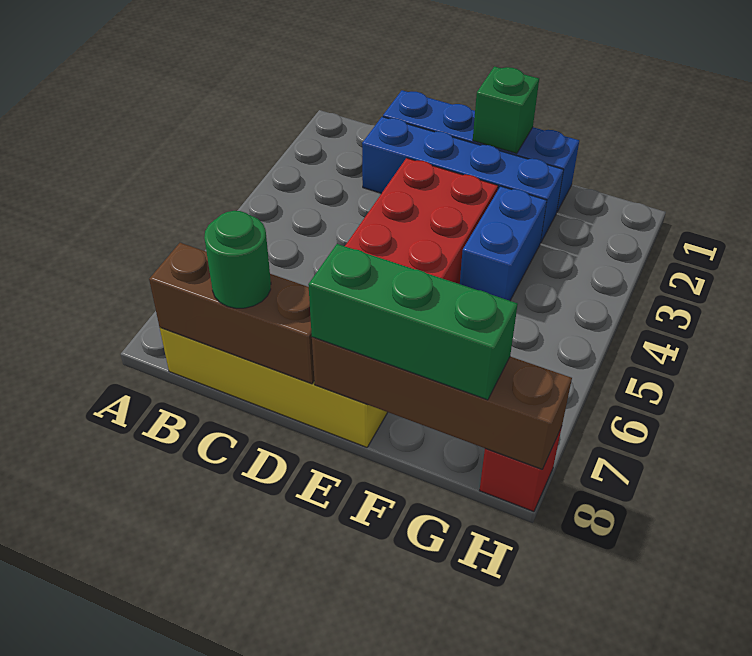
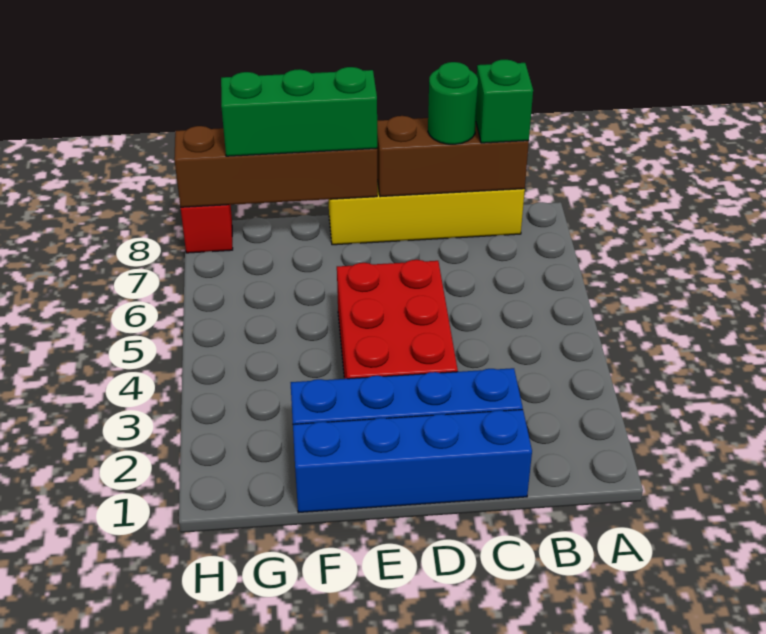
green brick E1 level 2 -> green brick B8 level 3
blue brick F3:F4 level 1 -> none

